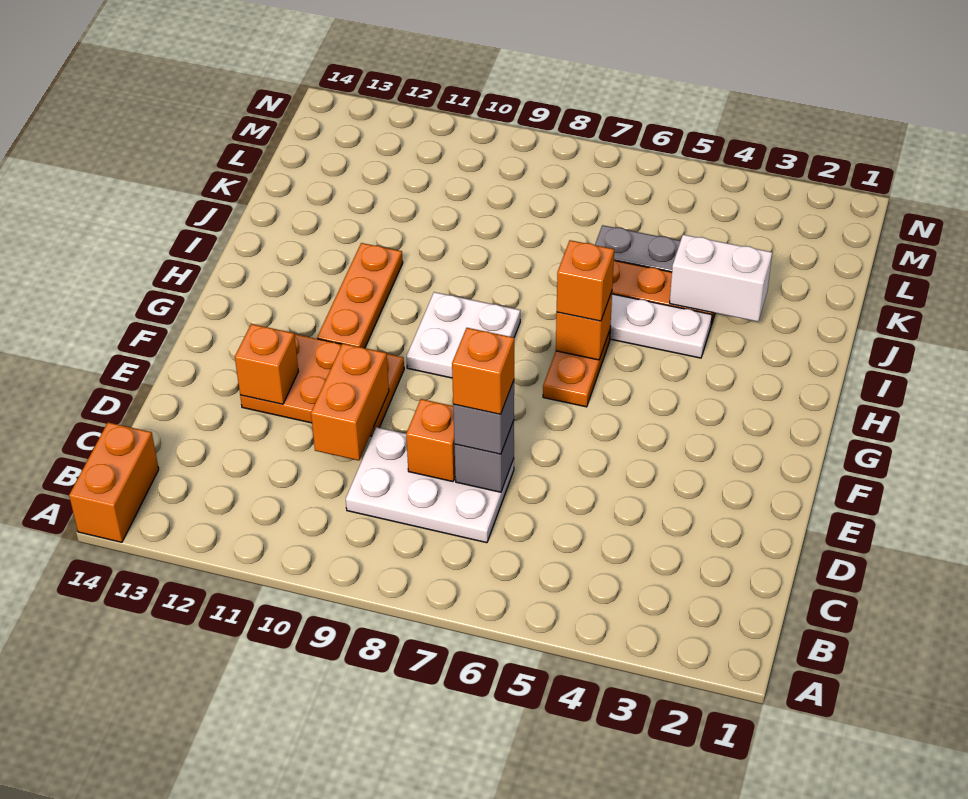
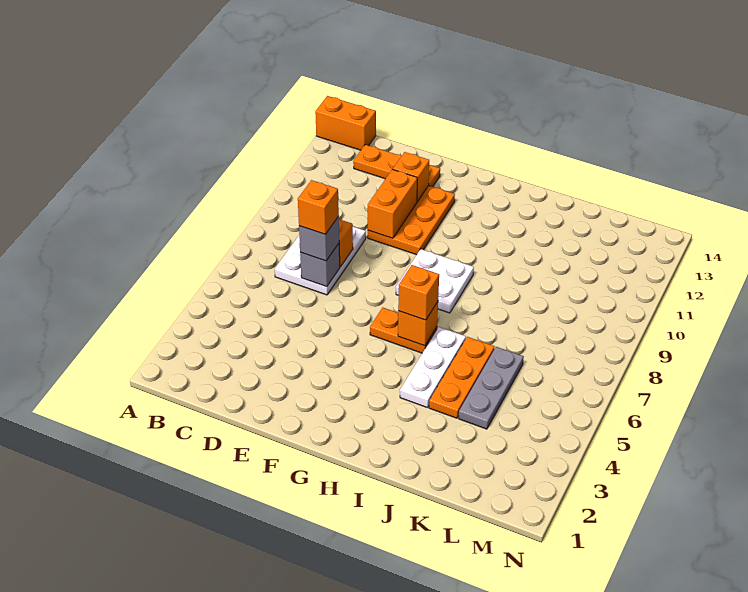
orange brick D10:E10 level 2 -> orange brick E10:E11 level 2
orange plate G11:I11 level 1 -> orange plate C13:E13 level 1
white brick J3:J4 level 2 -> none

